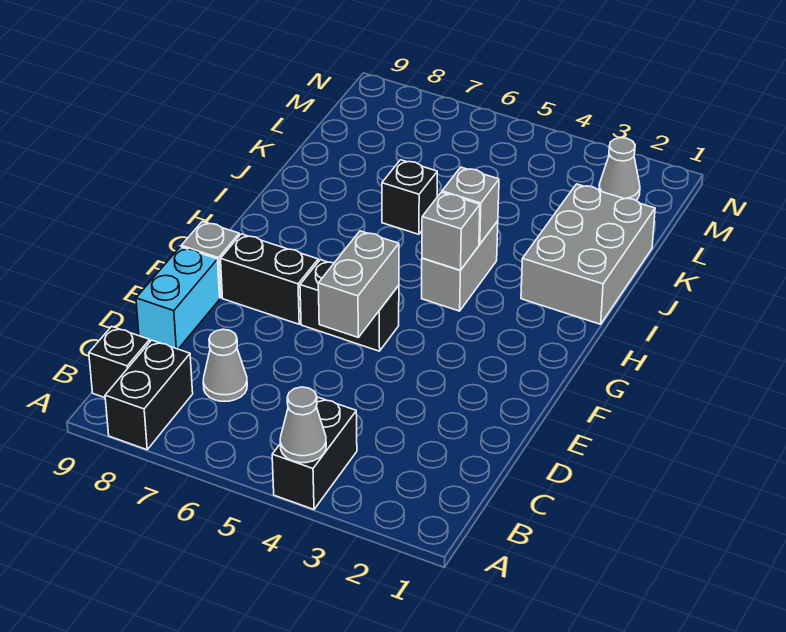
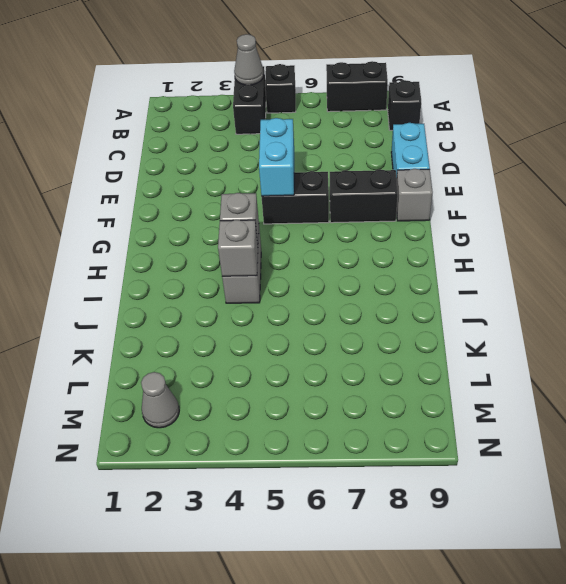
black brick A8:B8 level 1 -> black brick A7:A8 level 1
grey cone C7 level 1 -> none
grey brick E5:F5 level 2 -> cyan brick E5:F5 level 2
grey brick I1:K2 level 1 -> none
black brick J6 level 1 -> black brick A5 level 1

